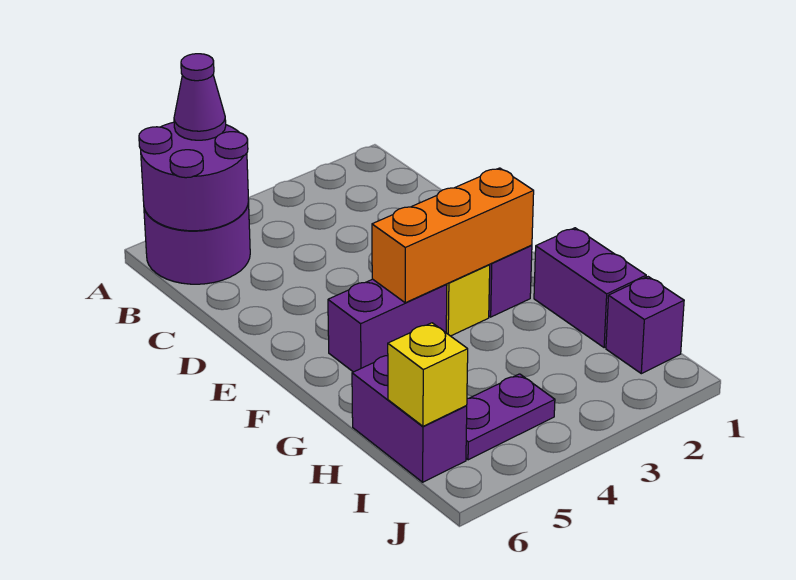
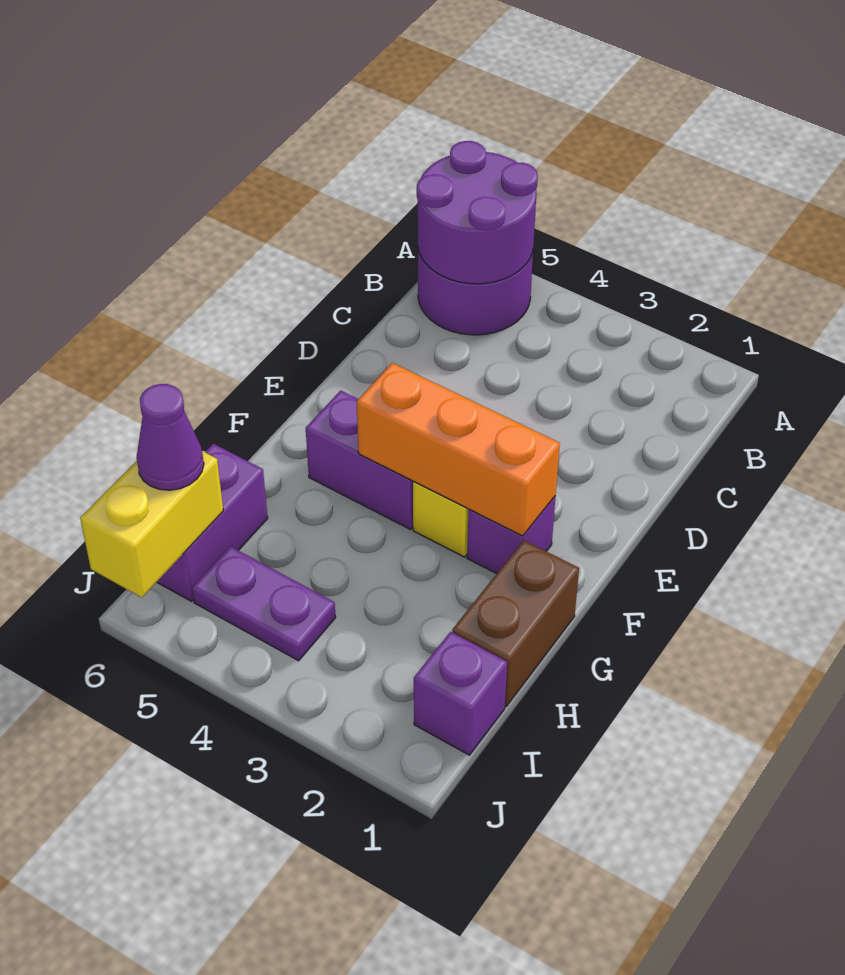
purple cone A5 level 3 -> purple cone I6 level 3
purple brick G1:H1 level 1 -> brown brick G1:H1 level 1
yellow brick I6 level 2 -> yellow brick I6:J6 level 2

